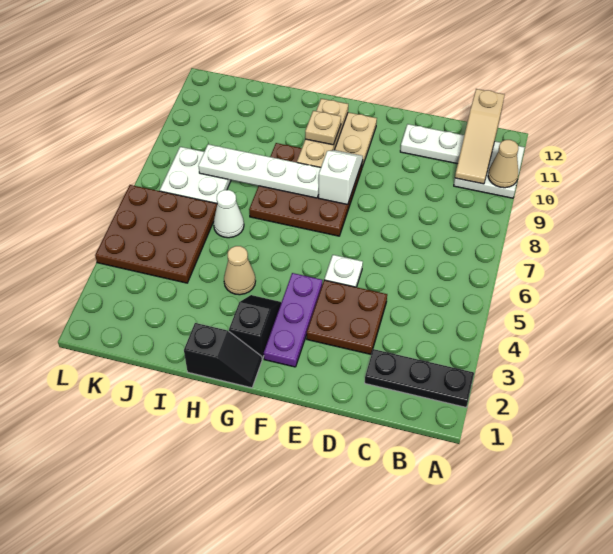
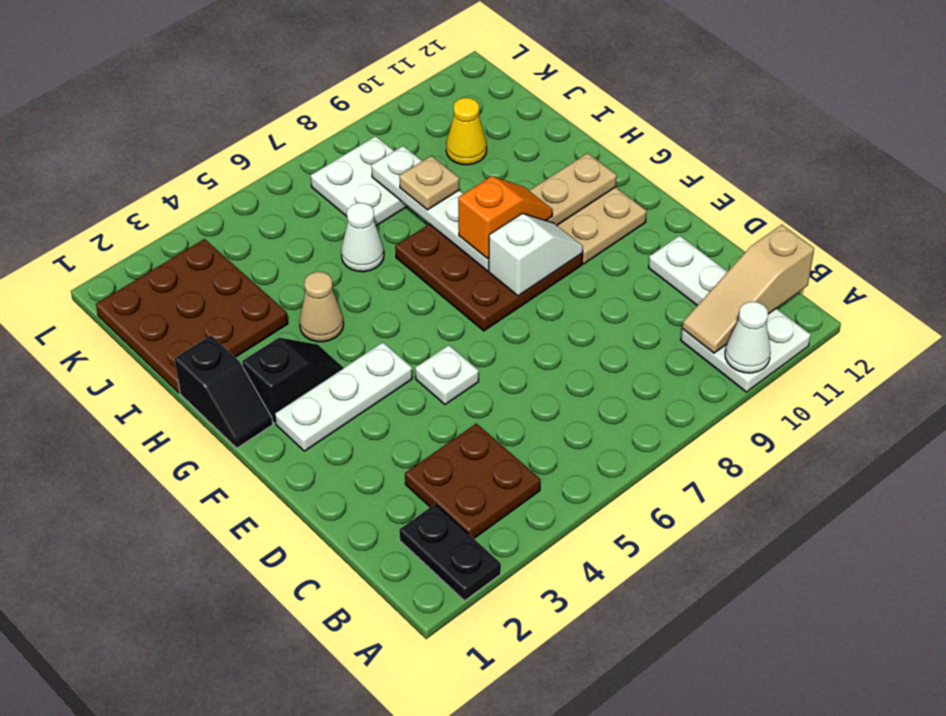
black plate A2:C2 level 1 -> black plate A2:B2 level 1
tan cone A10 level 2 -> white cone A10 level 2
brown plate D3:E4 level 1 -> brown plate B3:C4 level 1
purple plate F2:F4 level 1 -> white plate F2:F4 level 1
none -> orange slope G8:G9 level 3 top 8
tan plate G10 level 3 -> tan plate I8 level 3
brown plate J4:L6 level 1 -> brown plate I1:K3 level 1
none -> yellow cone J10 level 1

